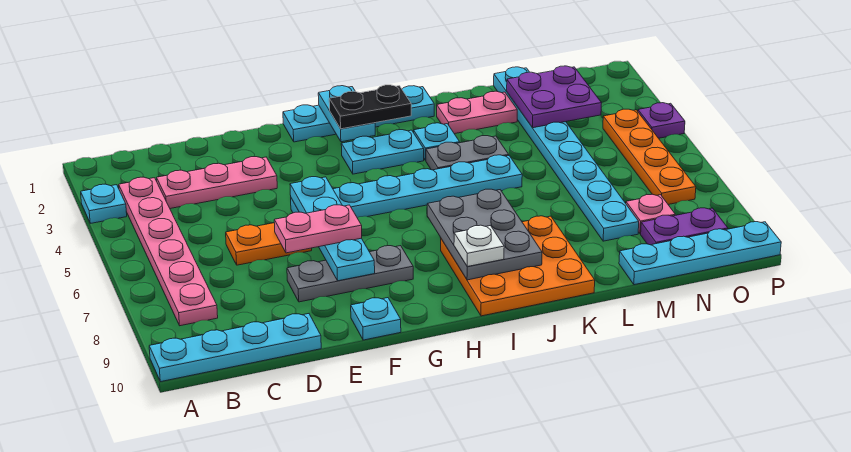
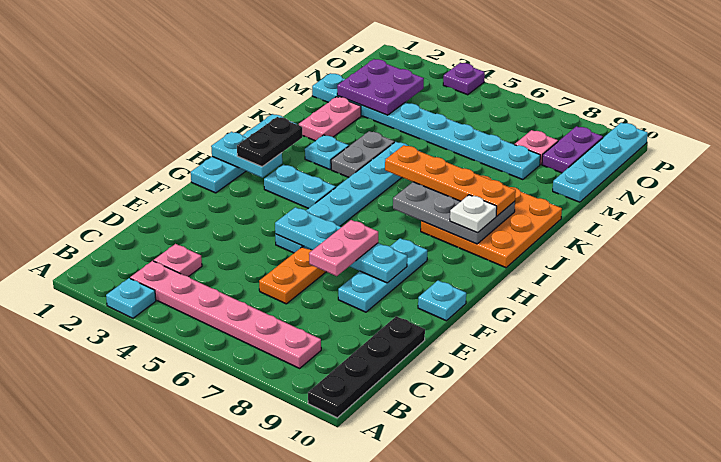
cyan plate A10:D10 level 1 -> black plate A10:D10 level 1
pink plate C3:E3 level 1 -> pink plate C3 level 1
grey plate E8:G8 level 1 -> cyan plate E8:G8 level 1
cyan plate H3:I3 level 1 -> cyan plate H3:H4 level 1
orange plate O4:O7 level 1 -> orange plate J6:J9 level 3

